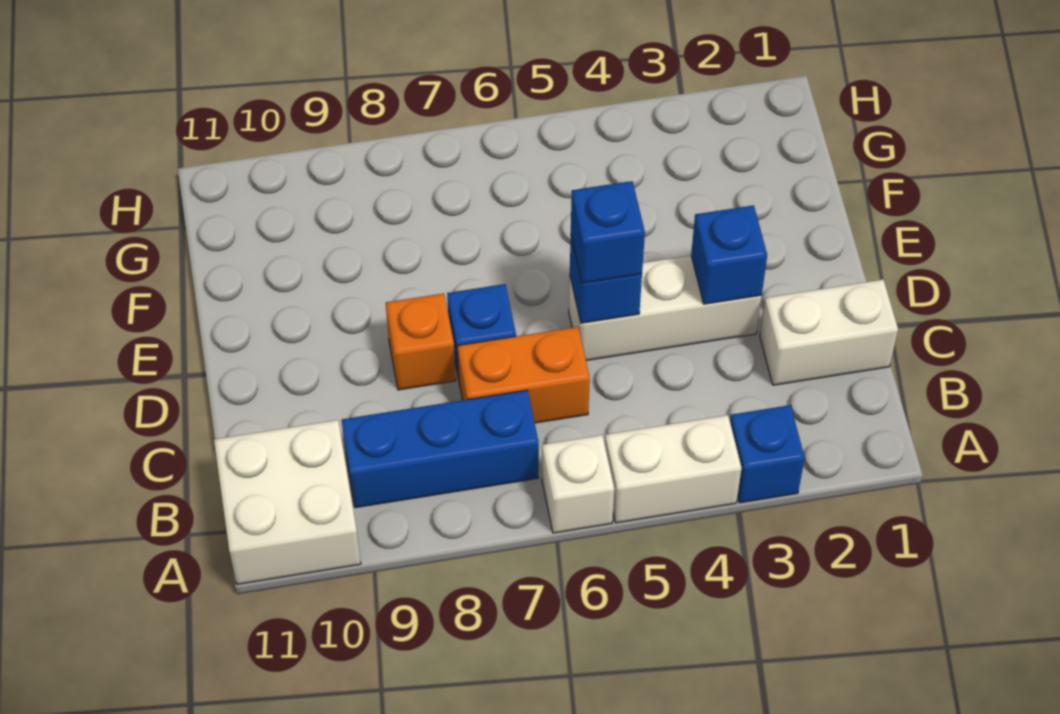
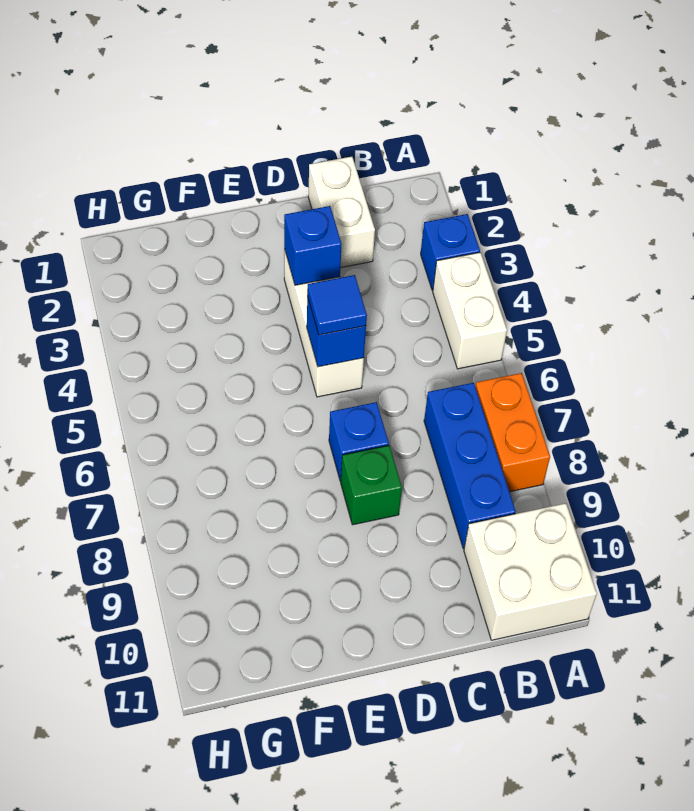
white brick A6 level 1 -> none
orange brick C6:C7 level 1 -> orange brick A7:A8 level 1
blue brick D5 level 3 -> blue tile D5 level 3
orange brick D8 level 1 -> green brick D8 level 1

